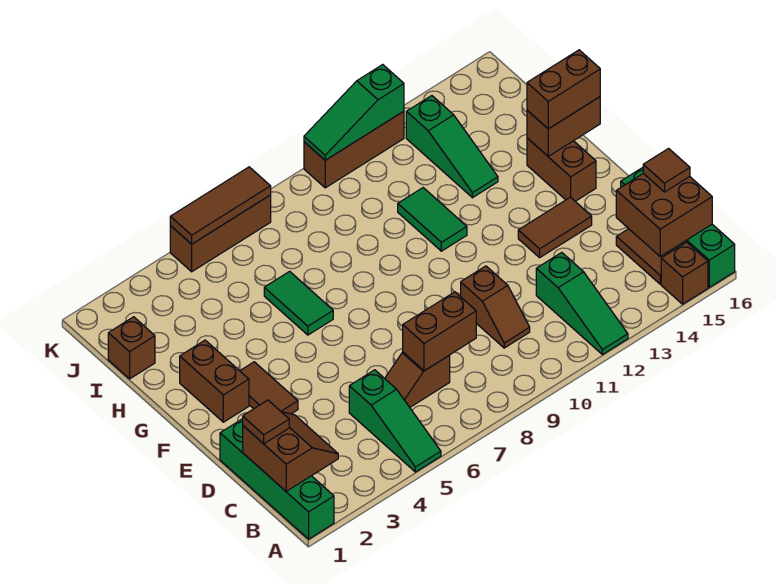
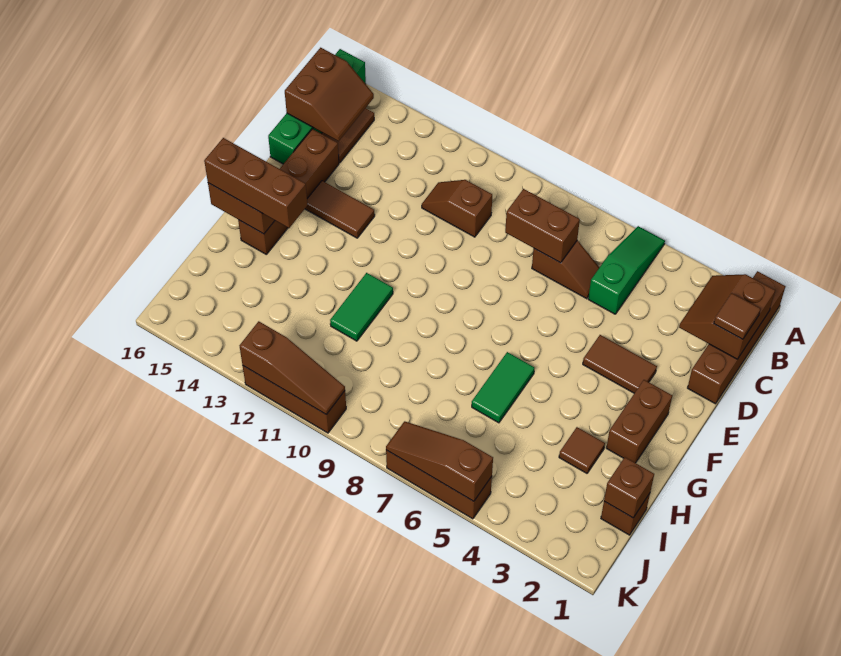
green brick A1:D1 level 1 -> brown brick A1:D1 level 1
green slope A12:C12 level 1 top C -> none
brown brick A15 level 1 -> brown brick I1 level 2
brown brick B15:C16 level 2 -> brown slope B15:C16 level 2 top 16
brown slope C10:D10 level 1 top D -> brown slope C10:C11 level 1 top 10
brown tile C16 level 3 -> brown tile H3 level 1
brown tile E3:F3 level 1 -> brown tile E3:E4 level 1
brown brick F15:G15 level 1 -> brown brick D15:G15 level 1
brown brick G15:G16 level 3 -> brown brick G14:G16 level 3
green slope H13:J13 level 1 top J -> none
brown tile K5:K7 level 2 -> brown slope K5:K7 level 2 top 5
green slope K10:K12 level 2 top 12 -> brown slope K10:K12 level 2 top 12

